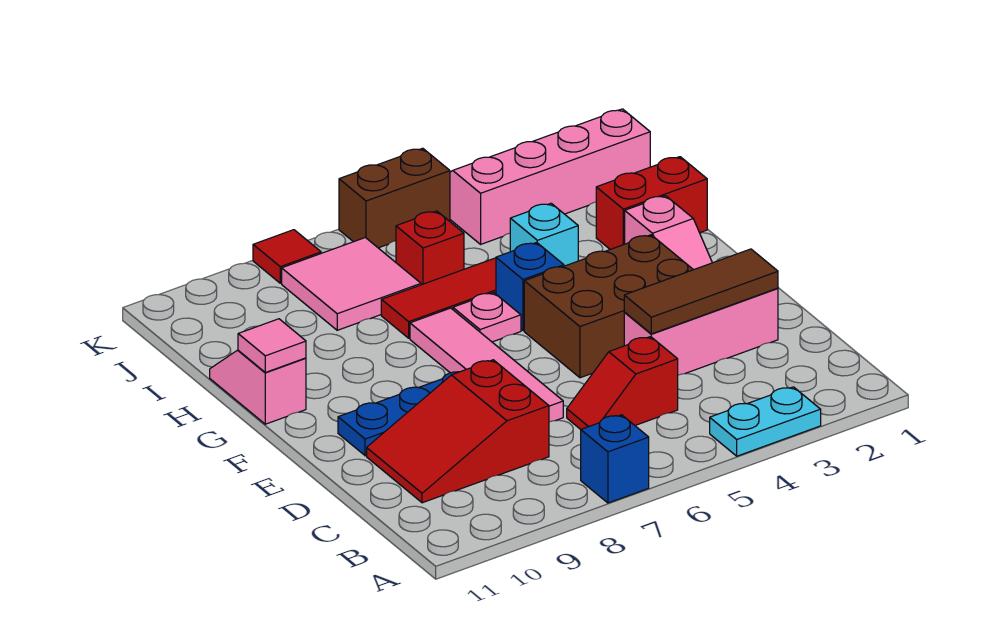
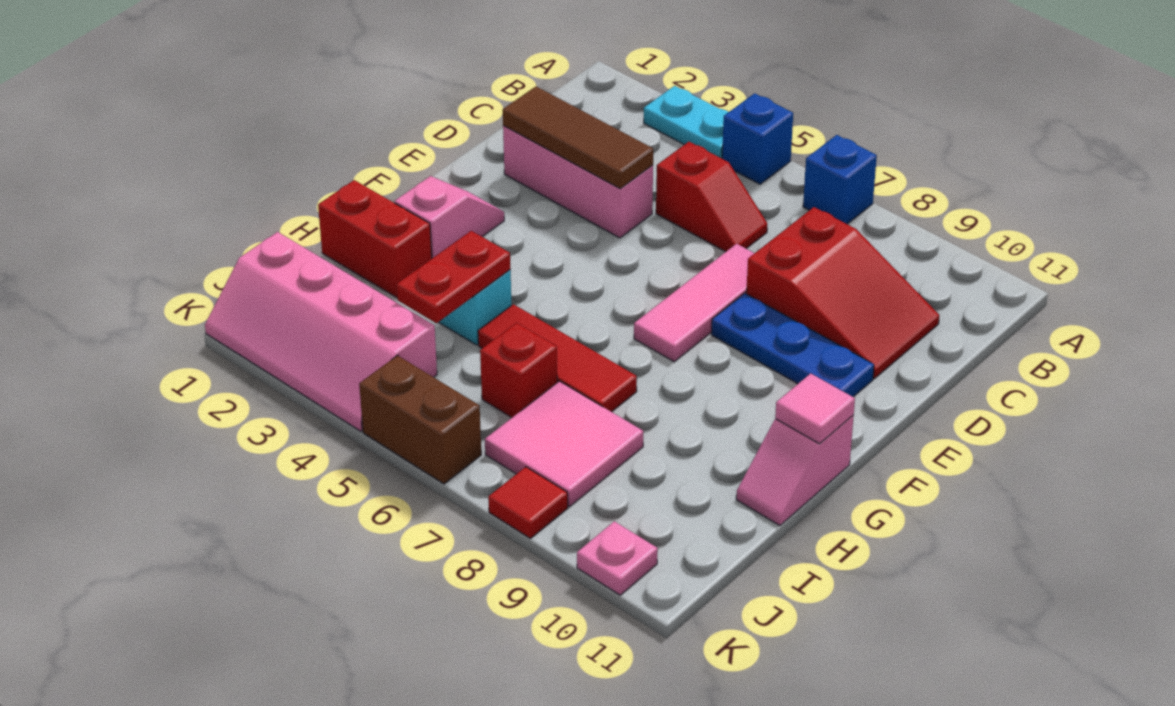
pink tile D7:G7 level 1 -> pink tile D7:F7 level 1
brown brick E3:F5 level 1 -> none
blue brick G5 level 1 -> blue brick A5 level 1
pink plate G6 level 1 -> pink plate K10 level 1
none -> red plate H4:I4 level 2

